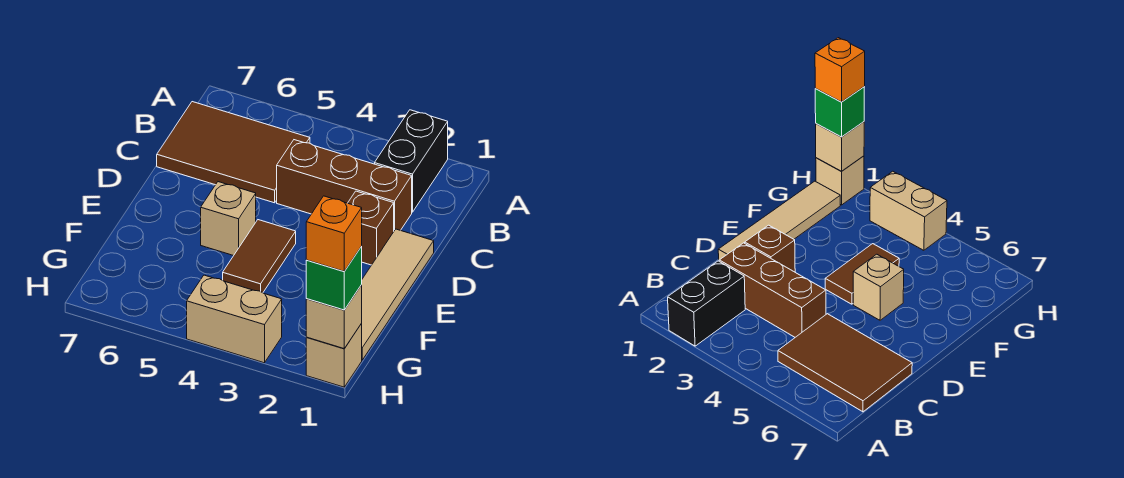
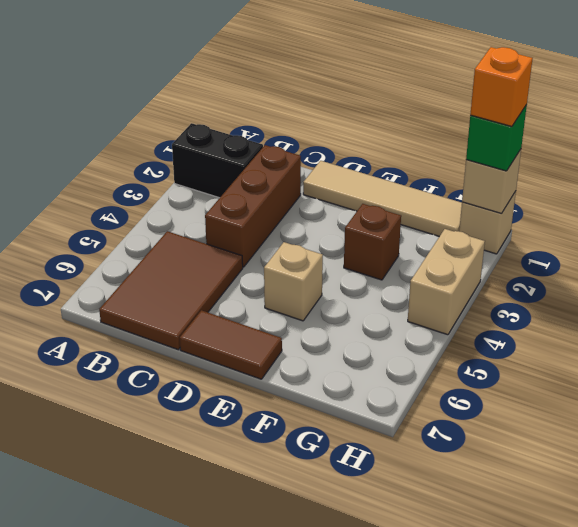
brown brick D2 level 1 -> brown brick F3 level 1
brown tile E4:F4 level 1 -> brown tile D7:E7 level 1

